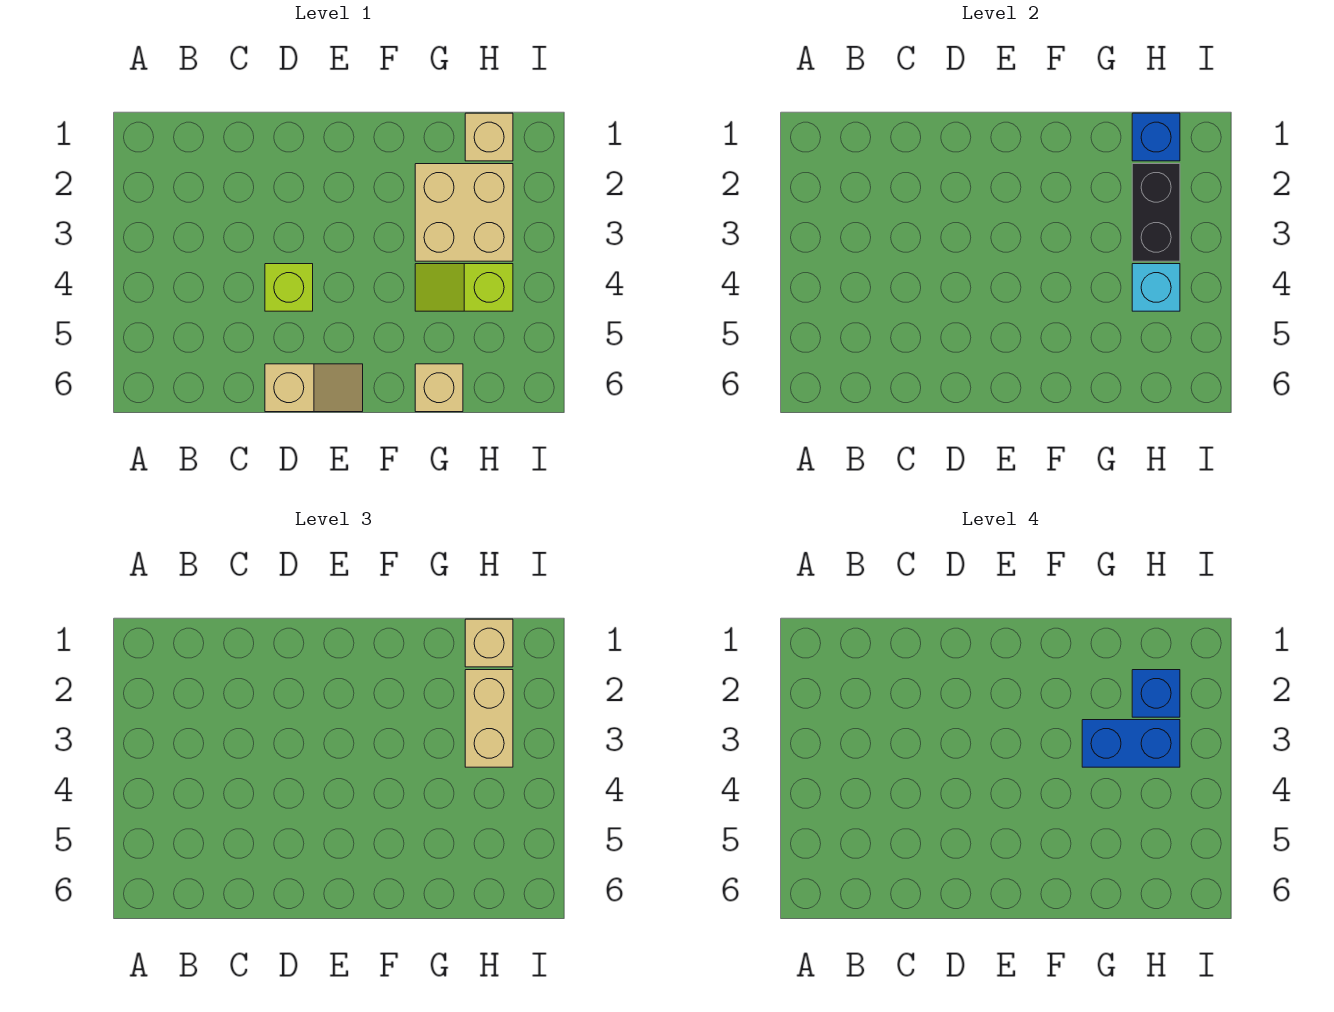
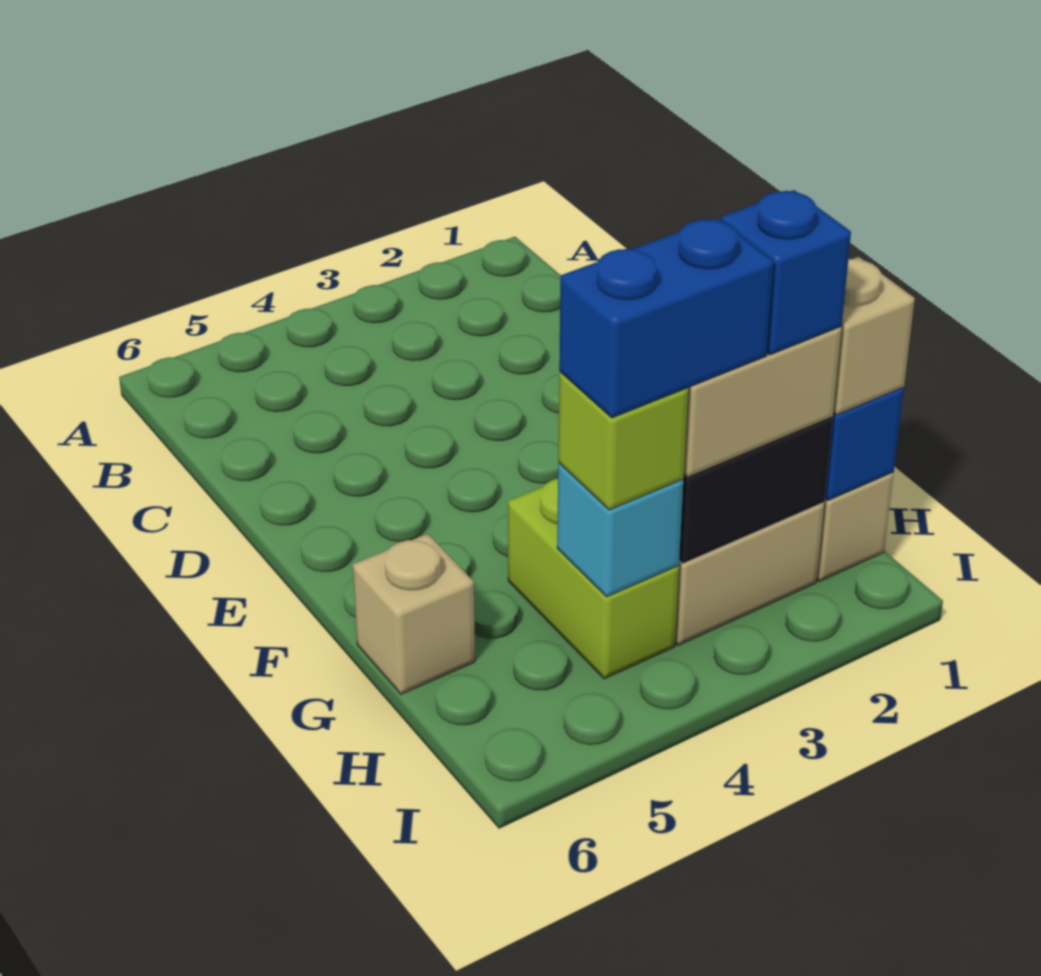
lime brick D4 level 1 -> lime brick H4 level 3
tan slope D6:E6 level 1 top D -> none
blue brick G3:H3 level 4 -> blue brick H3:H4 level 4
lime slope G4:H4 level 1 top H -> lime brick G4:H4 level 1

